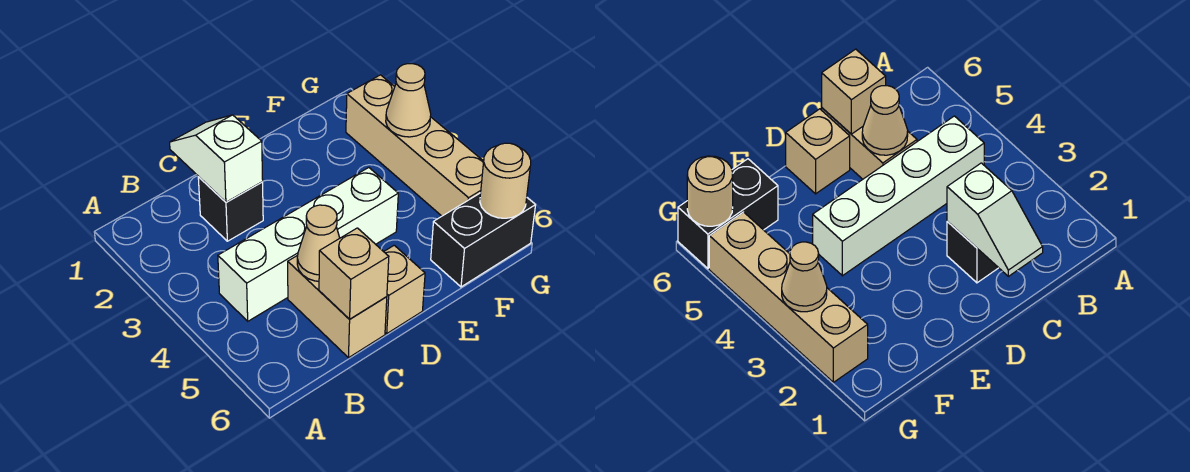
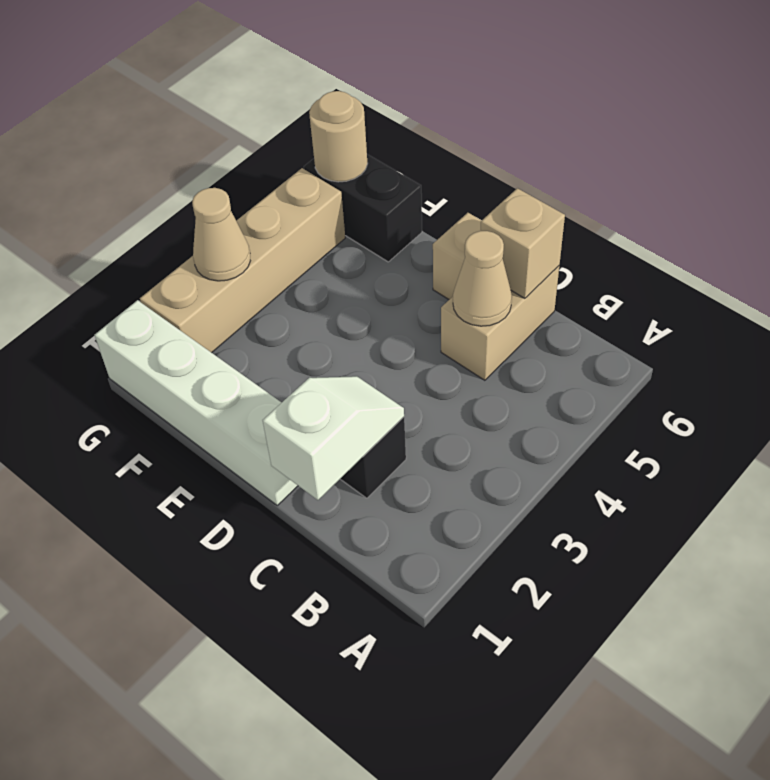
white brick B4:E4 level 1 -> white brick D1:G1 level 1
white slope C1:C2 level 2 top 2 -> white slope C1:C2 level 2 top 1

